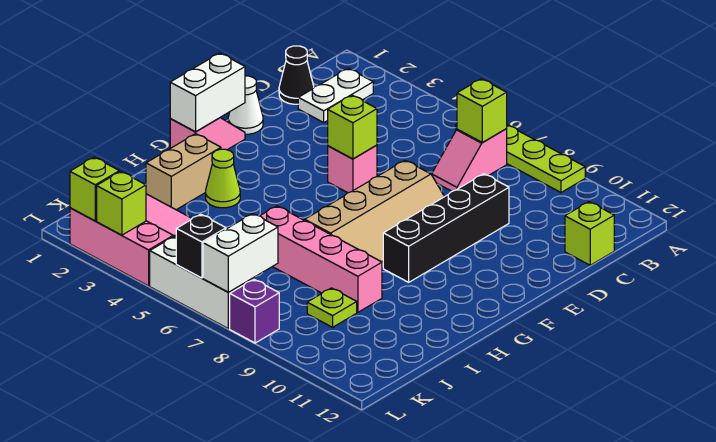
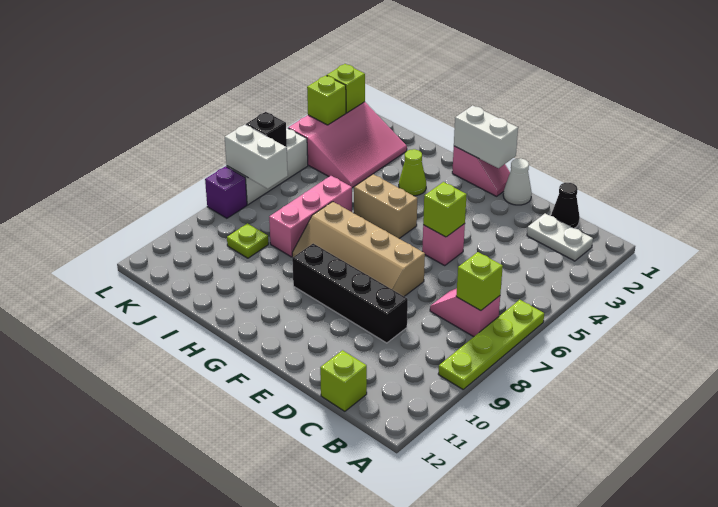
tan brick H2:I2 level 1 -> tan brick G5:H5 level 1
pink brick I6:I9 level 1 -> pink brick I6:I8 level 1

